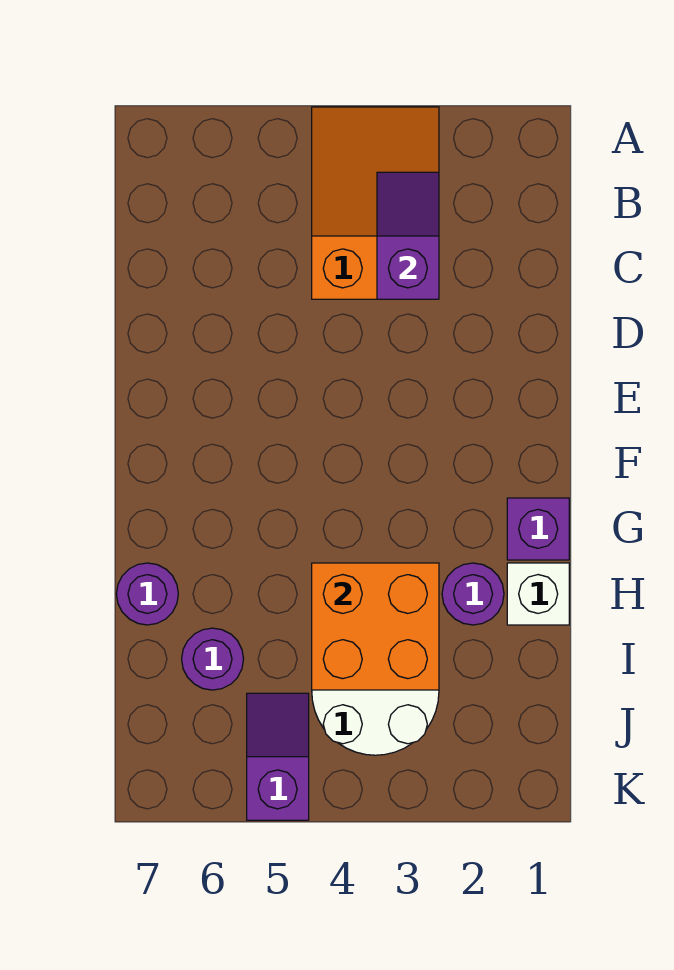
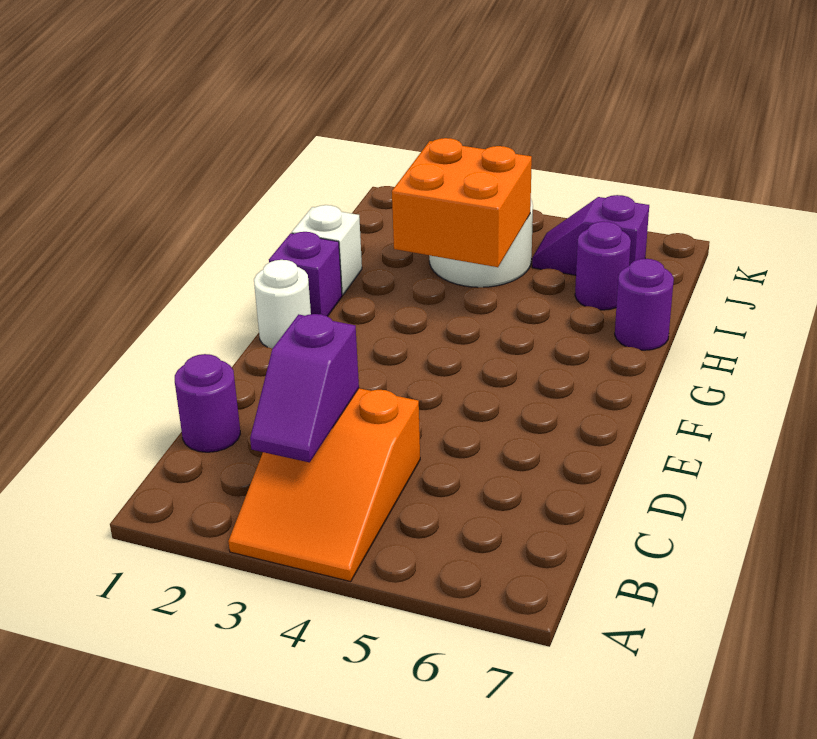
none -> white round brick F1 level 1
purple round brick H2 level 1 -> purple round brick C1 level 1
purple slope J5:K5 level 1 top K -> purple slope J5:J6 level 1 top 6

